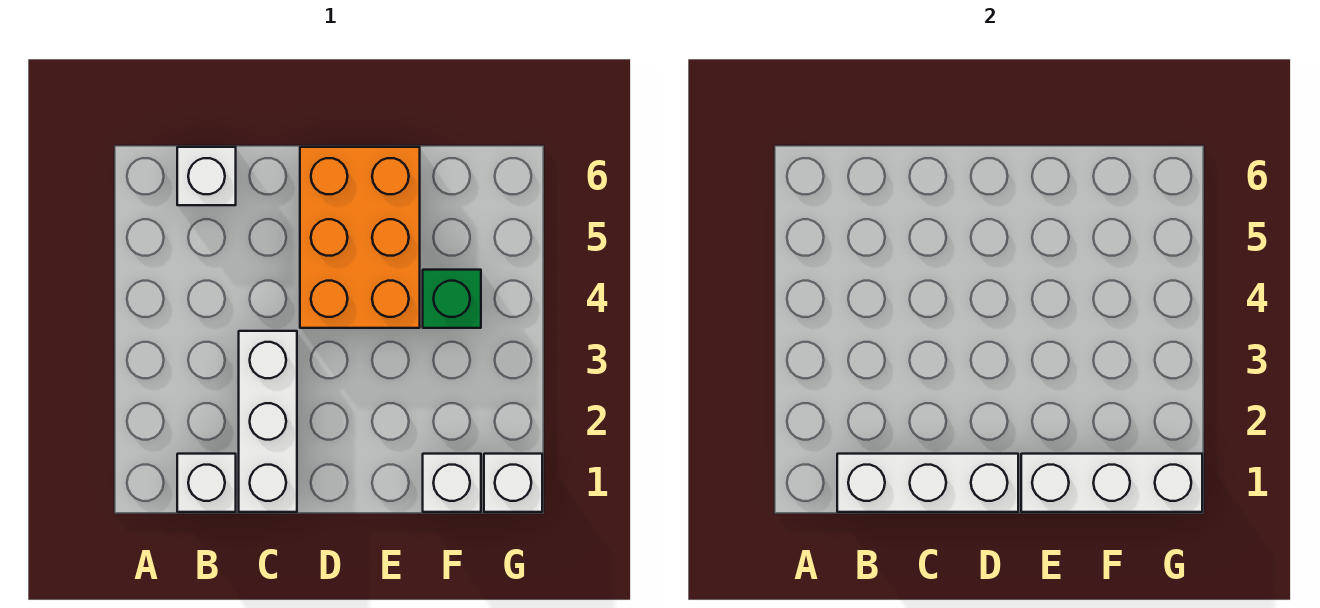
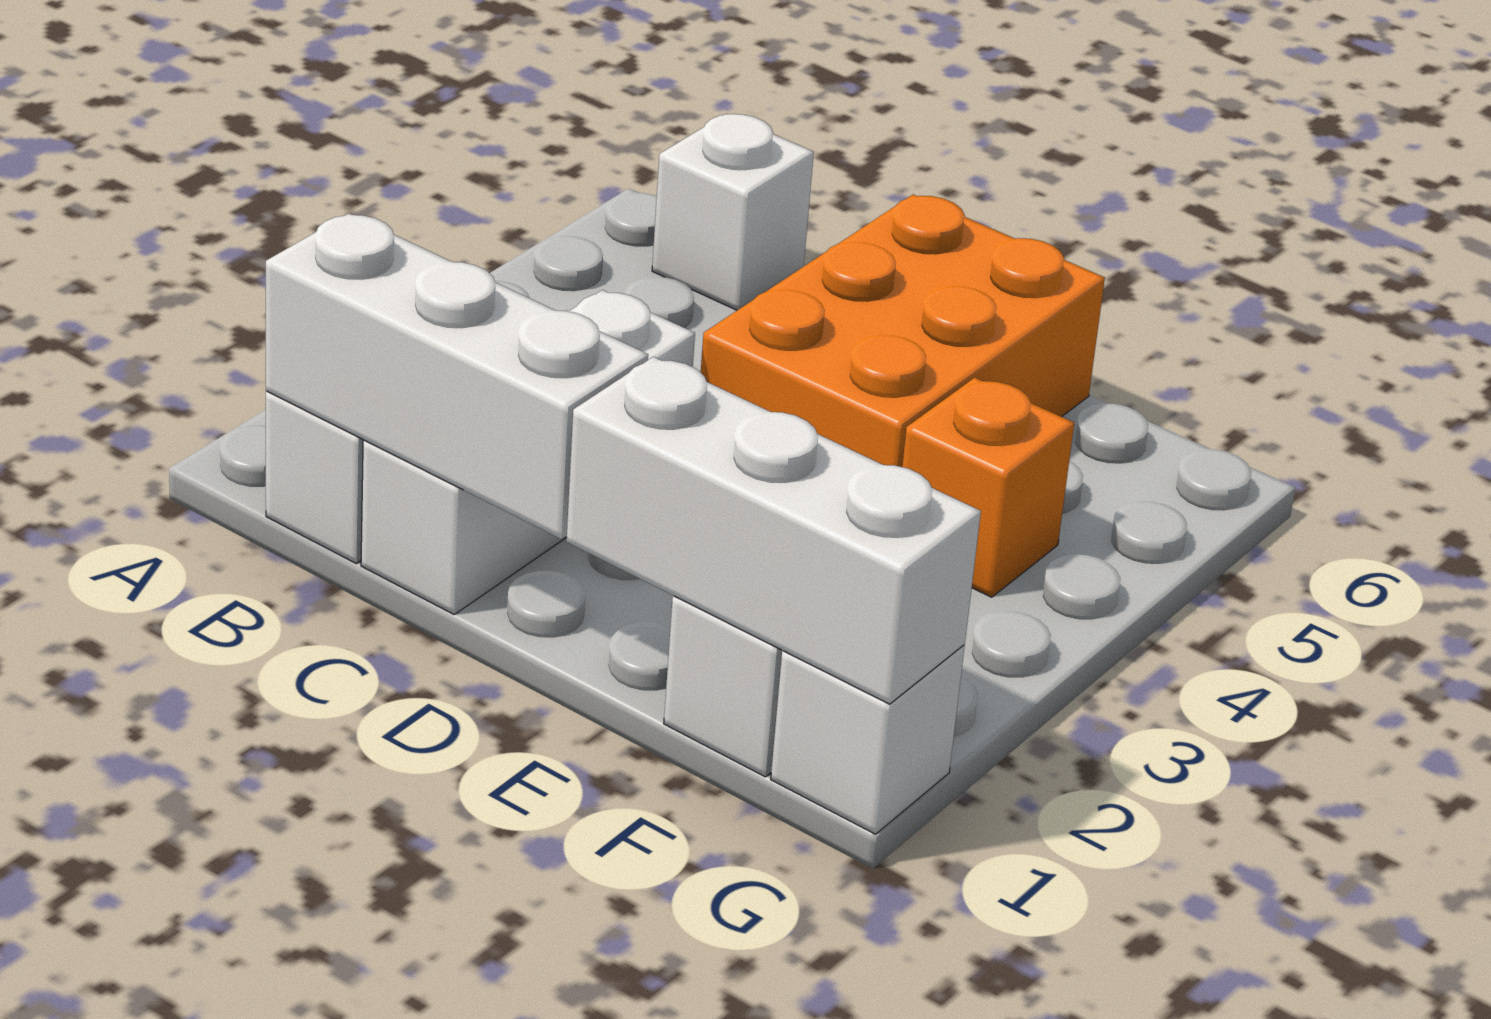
green brick F4 level 1 -> orange brick F4 level 1

